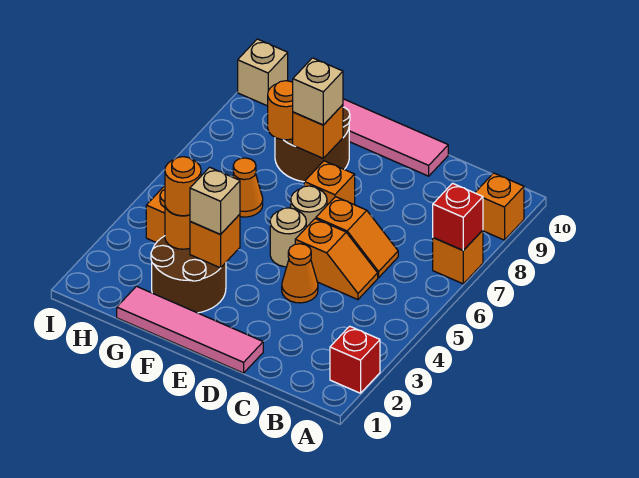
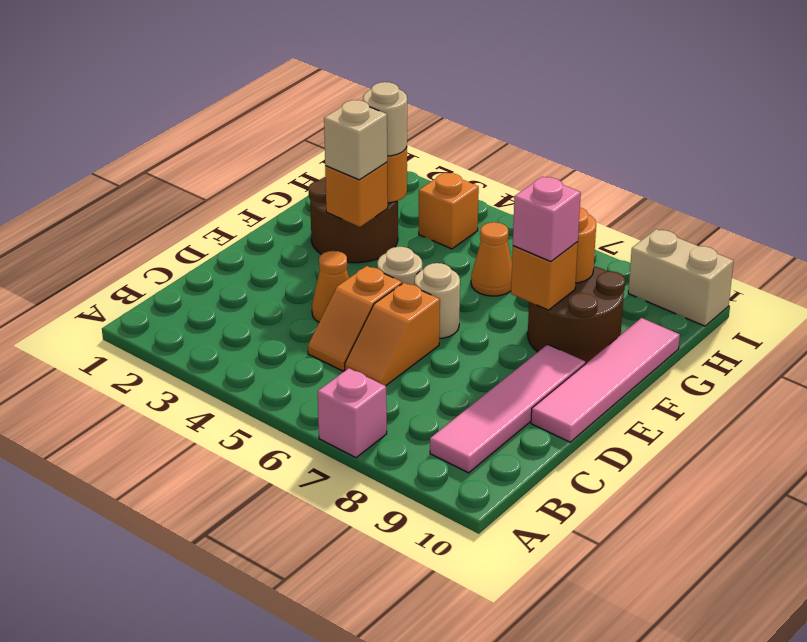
red brick A2 level 1 -> none
orange brick A7 level 1 -> pink brick A7 level 1
red brick A7 level 2 -> none
orange brick A9 level 1 -> none
pink tile D1:G1 level 1 -> pink tile B9:E9 level 1
orange brick E7 level 1 -> none
tan brick F8 level 3 -> pink brick F8 level 3
orange round brick G3 level 3 -> tan round brick G3 level 3
tan brick I10 level 1 -> tan brick I9:I10 level 1

